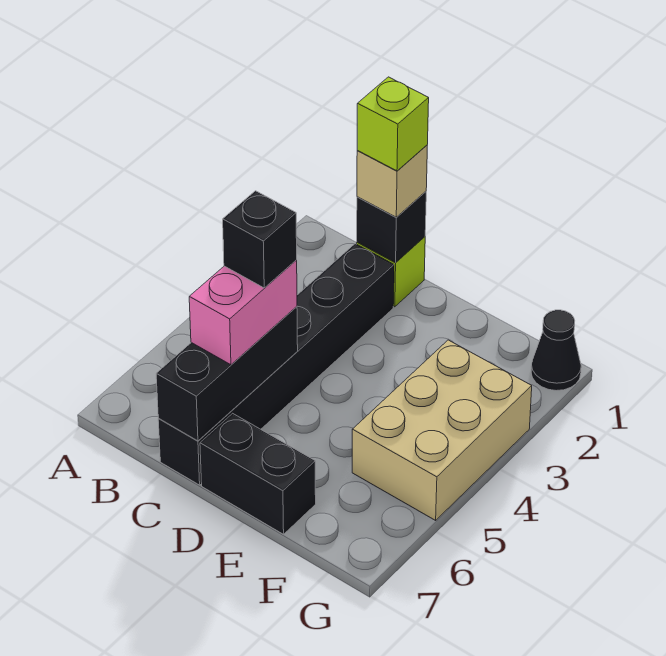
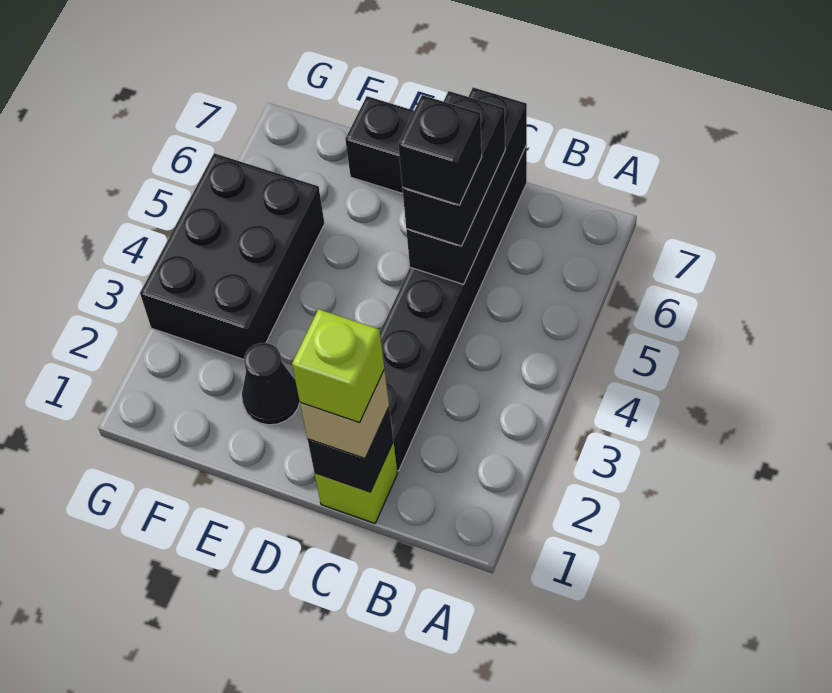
pink brick C5:C6 level 3 -> black brick C5:C6 level 3
tan brick F3:G5 level 1 -> black brick F3:G5 level 1
black cone G1 level 1 -> black cone E2 level 1

